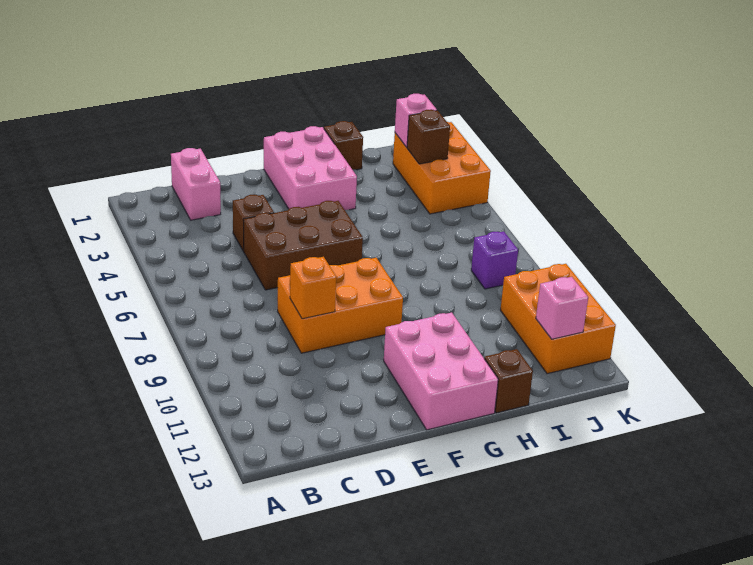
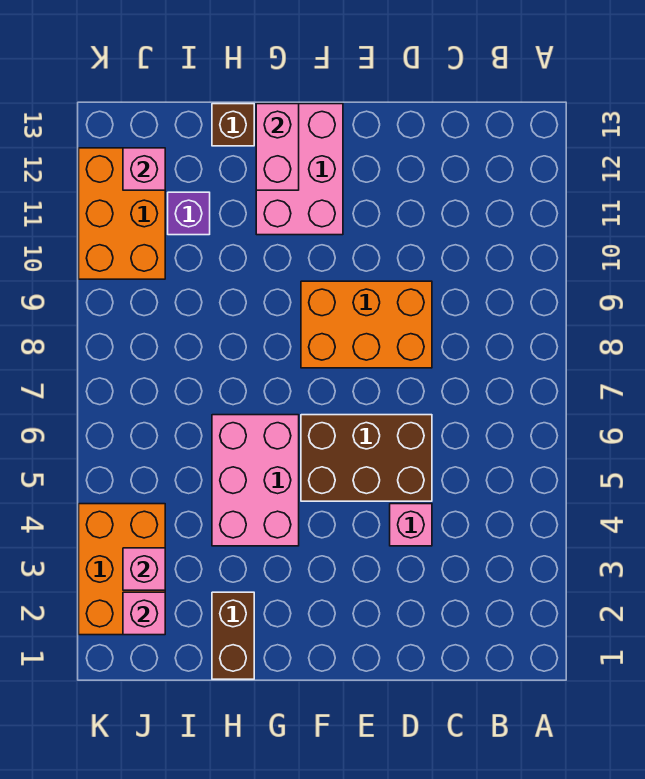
pink brick C1:C2 level 1 -> pink brick G12:G13 level 2
brown brick D4 level 1 -> pink brick D4 level 1
orange brick D9 level 2 -> none
pink brick F1:G3 level 1 -> pink brick G4:H6 level 1
brown brick H1 level 1 -> brown brick H1:H2 level 1
brown brick J3 level 2 -> pink brick J3 level 2
purple brick J8 level 1 -> purple brick I11 level 1

